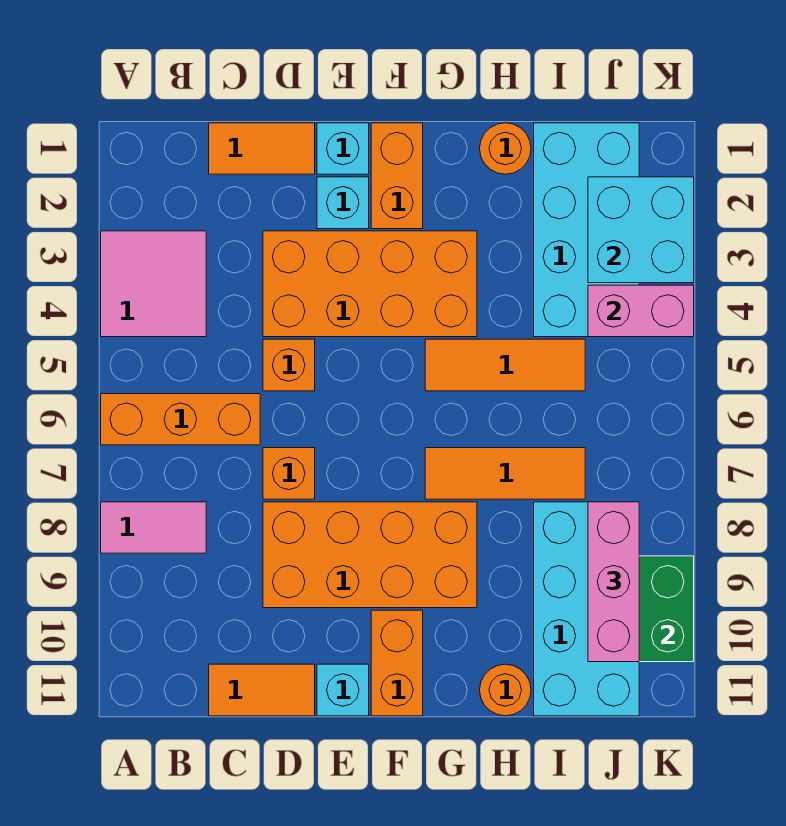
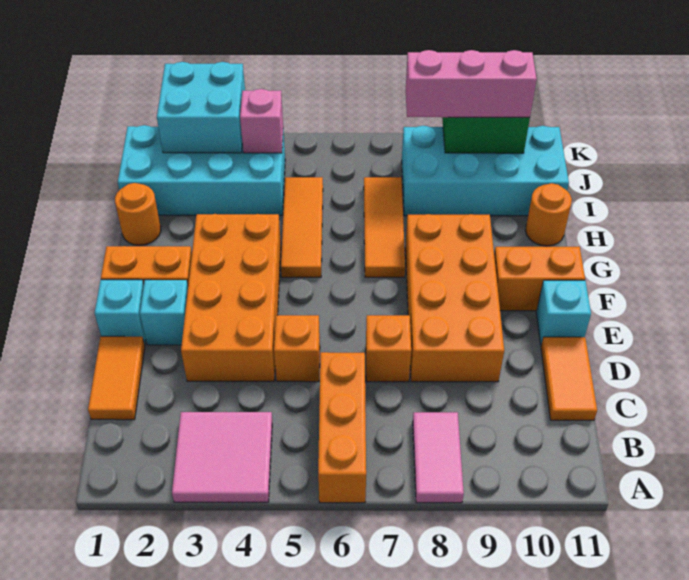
pink brick J4:K4 level 2 -> pink brick J4 level 2

